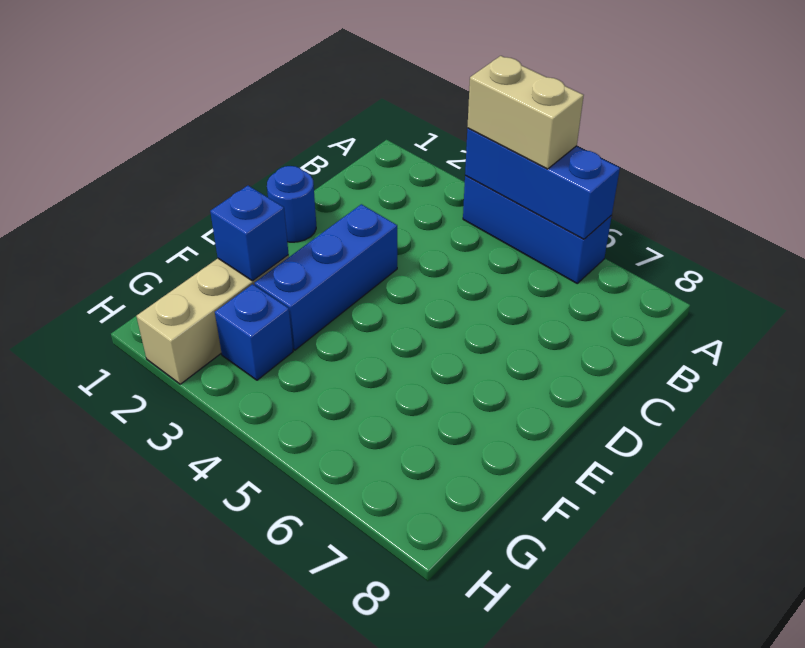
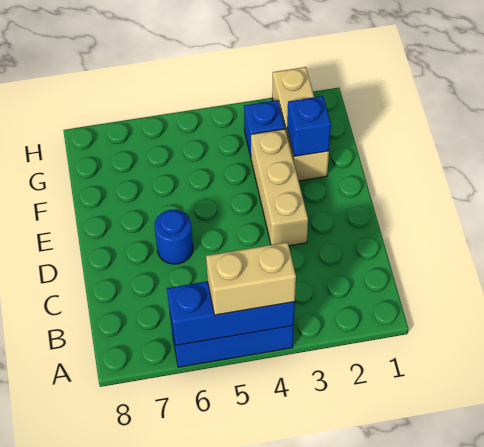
blue round brick D1 level 1 -> blue round brick D6 level 1
blue brick D3:F3 level 1 -> tan brick D3:F3 level 1

